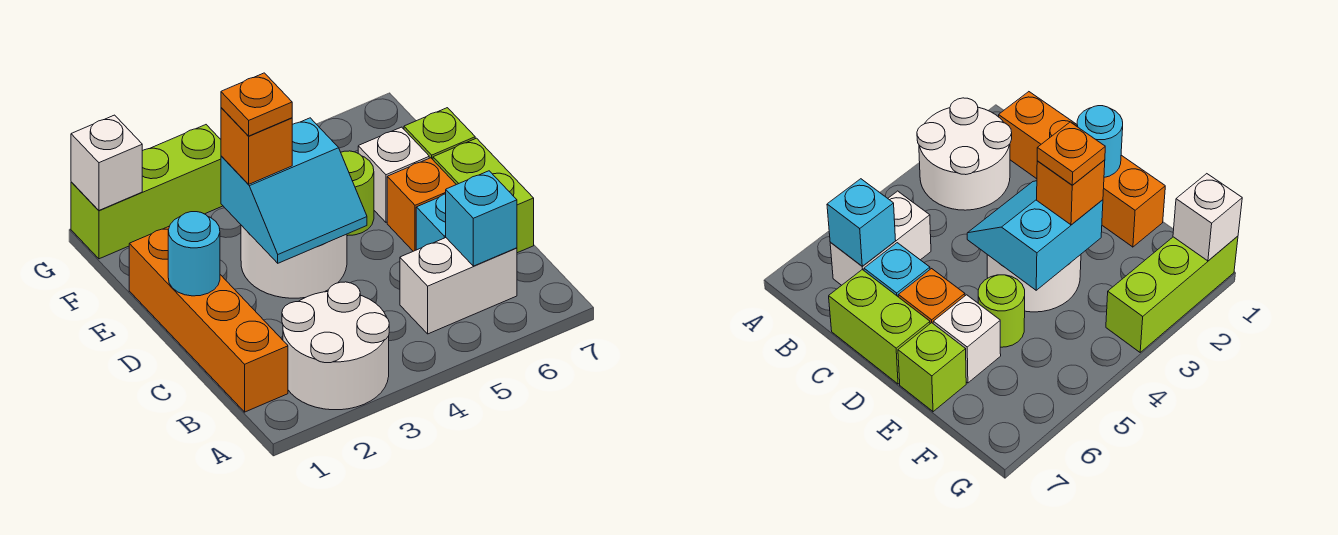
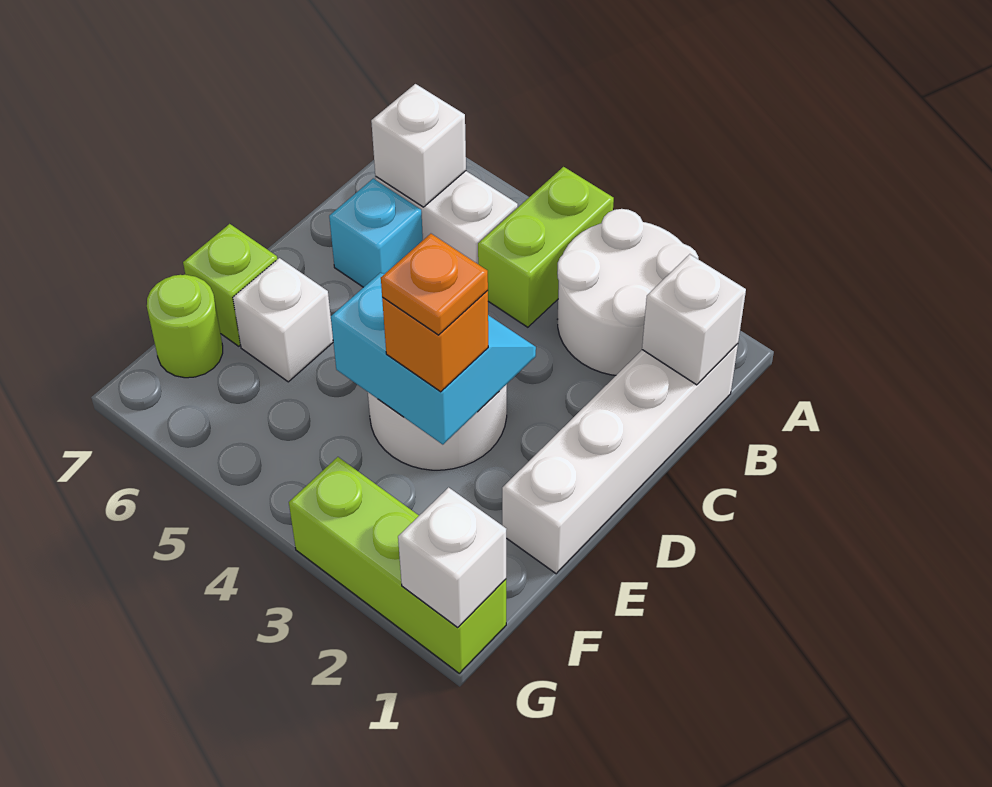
orange brick B1:E1 level 1 -> white brick B1:E1 level 1
none -> white brick B1 level 2
cyan brick B6 level 2 -> white brick B6 level 2
lime brick C7:D7 level 1 -> lime brick A4:B4 level 1
cyan round brick D1 level 2 -> none
orange brick D6 level 1 -> none
lime round brick E5 level 1 -> lime round brick F7 level 1

